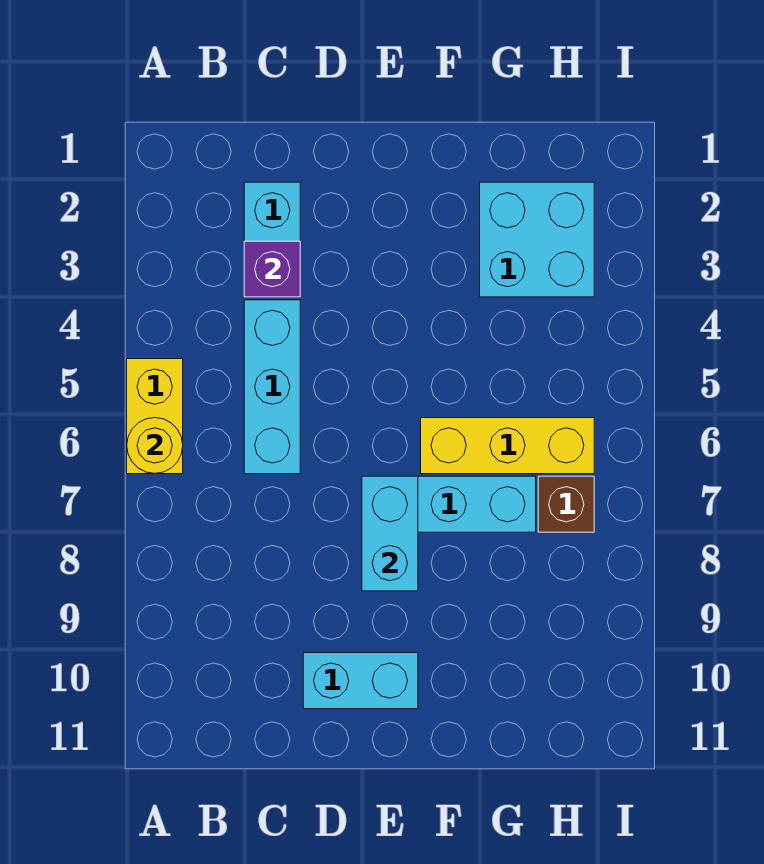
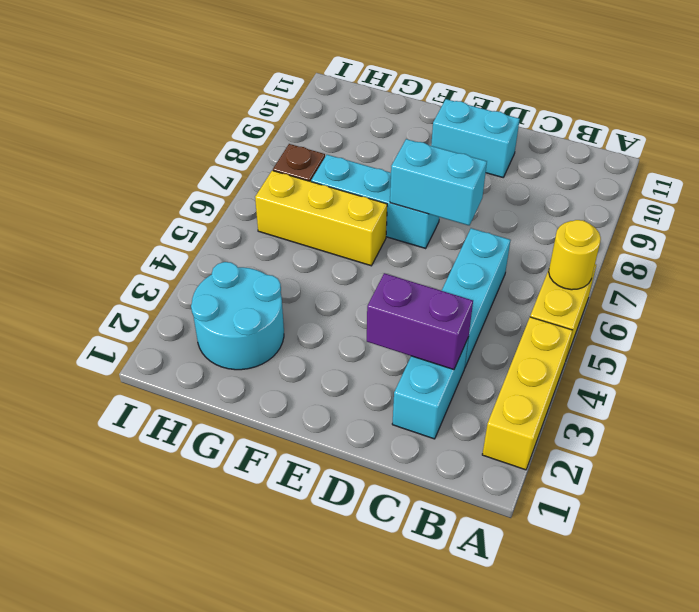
none -> yellow brick A2:A4 level 1
purple brick C3 level 2 -> purple brick C3:D3 level 2
cyan brick E7:E8 level 2 -> cyan brick D7:E7 level 2
cyan brick G2:H3 level 1 -> cyan round brick G2:H3 level 1

